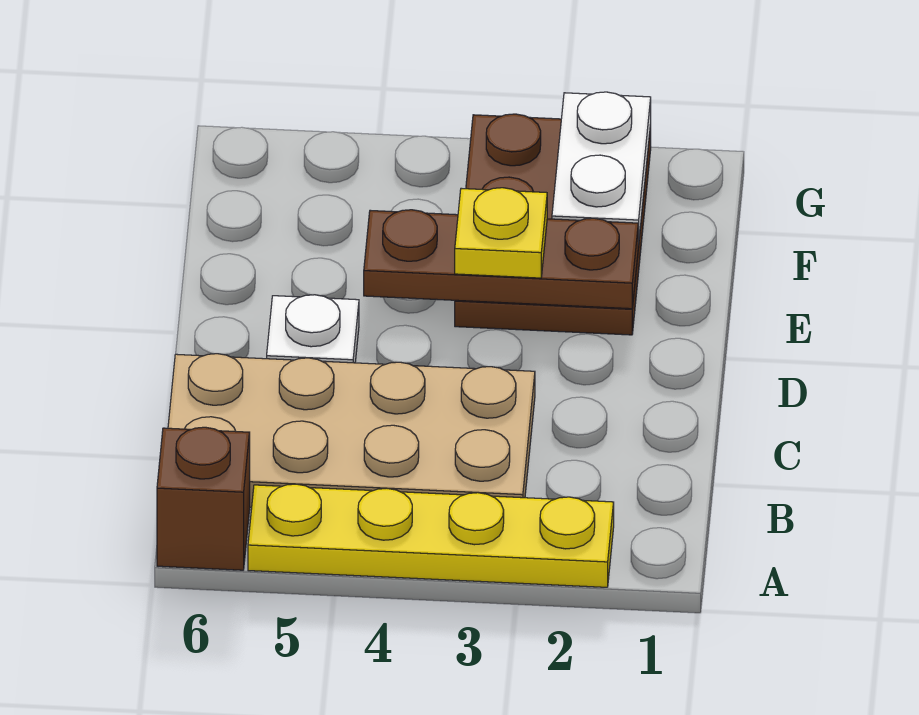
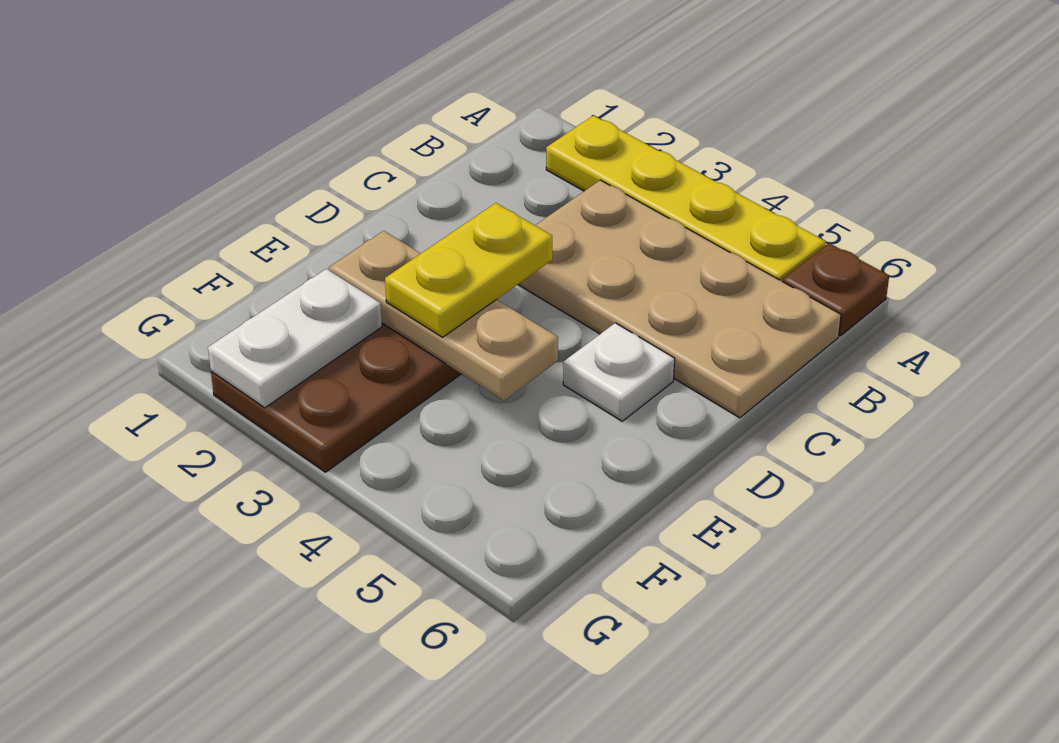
brown brick A6 level 1 -> brown plate A6 level 1
brown plate E2:E4 level 2 -> tan plate E2:E4 level 2
yellow plate E3 level 3 -> yellow plate D3:E3 level 3

